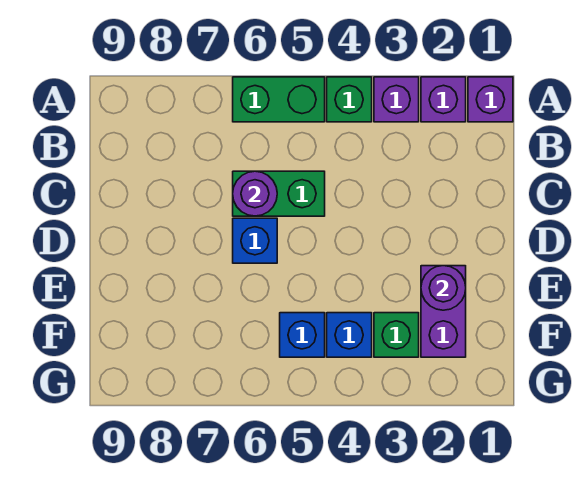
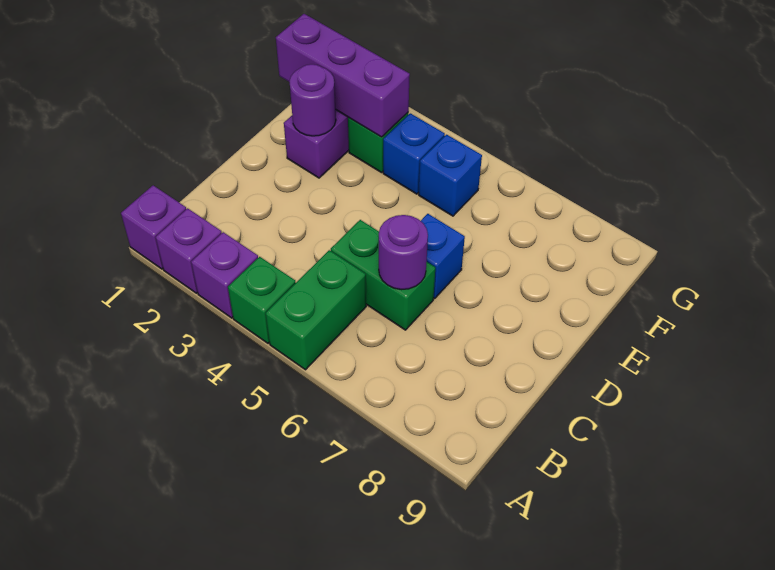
green brick A5:A6 level 1 -> green brick A5:B5 level 1
none -> purple brick F1:F3 level 2

